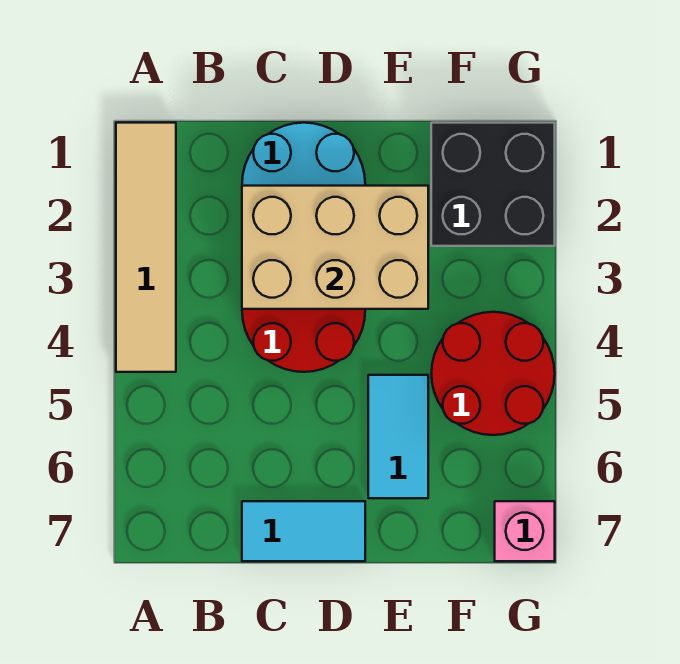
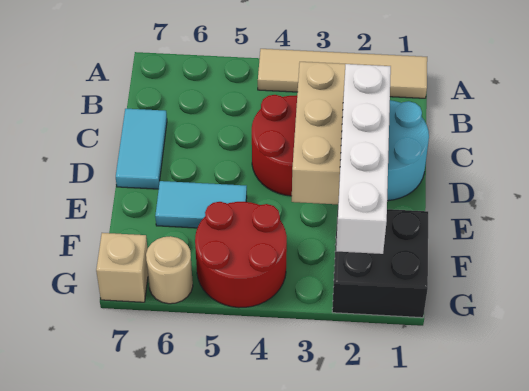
none -> white brick D2:G2 level 3
none -> tan round brick G6 level 1
pink brick G7 level 1 -> tan brick G7 level 1

